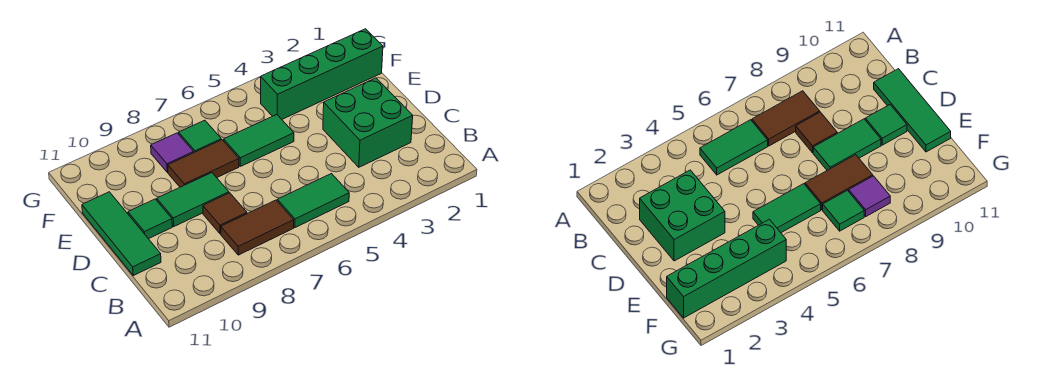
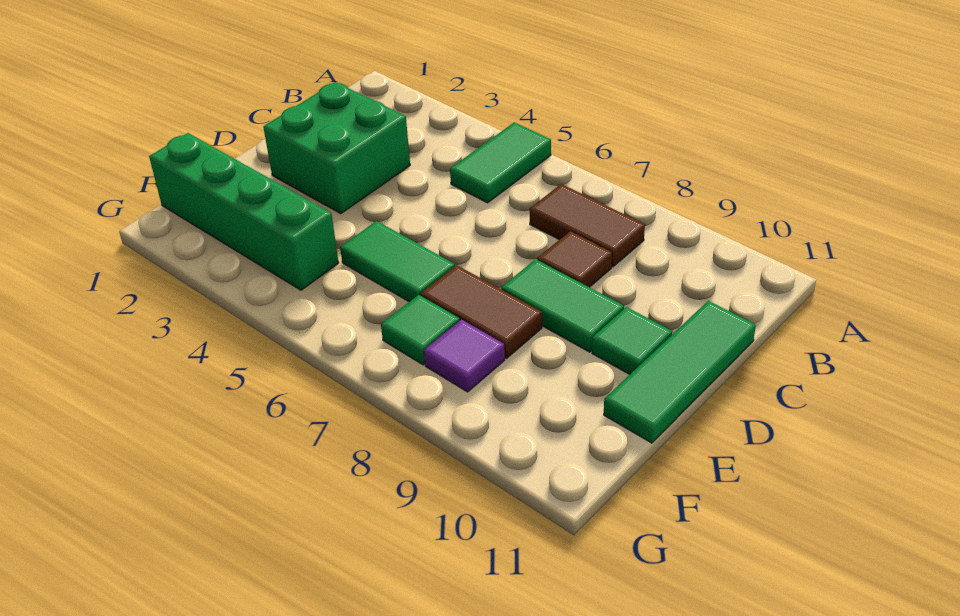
green tile B5:B6 level 1 -> green tile A5:B5 level 1

